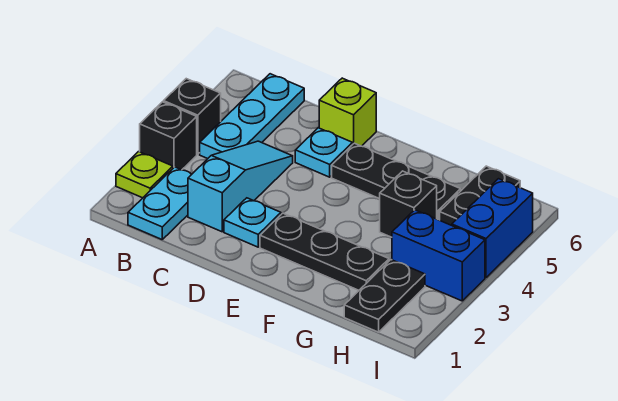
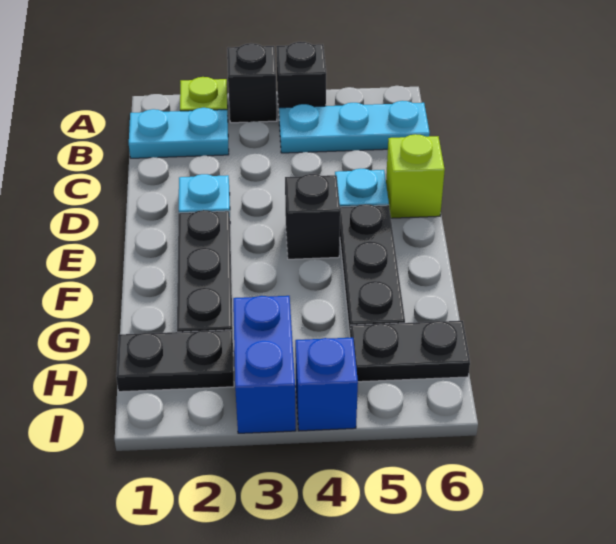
cyan slope C2:C4 level 1 top 2 -> none
black brick G4 level 1 -> black brick E4 level 1
blue brick I4:I5 level 1 -> blue brick I4 level 1

